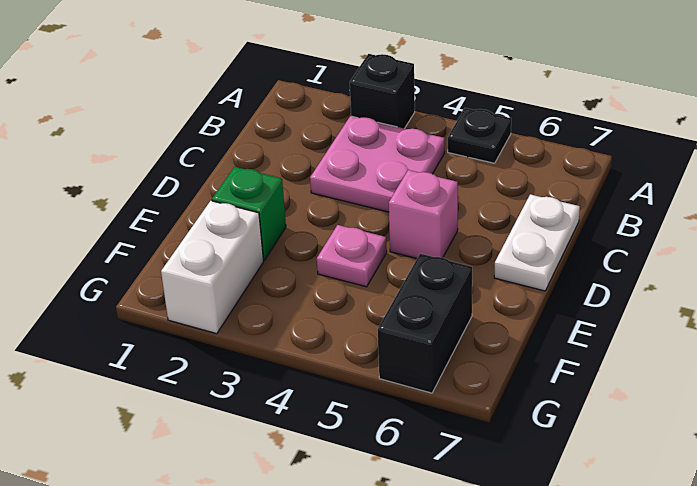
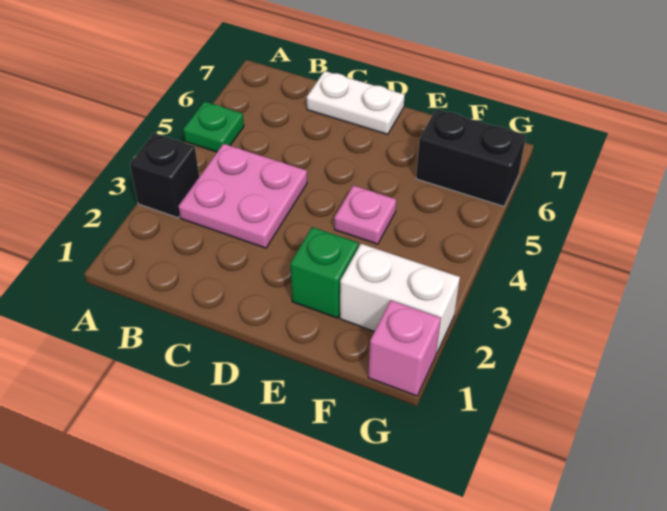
black plate A5 level 1 -> green plate A5 level 1
pink brick D5 level 1 -> pink brick G1 level 1

